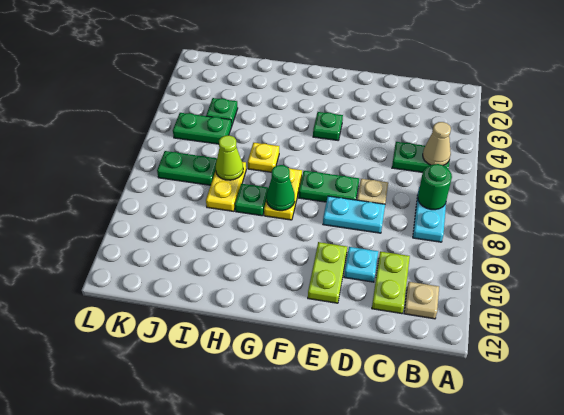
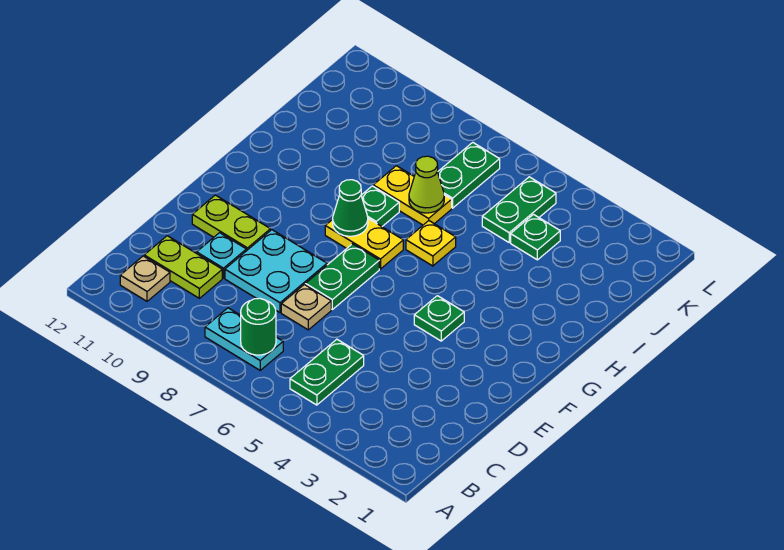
tan cone B5 level 2 -> none
cyan plate D8:E8 level 1 -> cyan plate D8:E9 level 1

